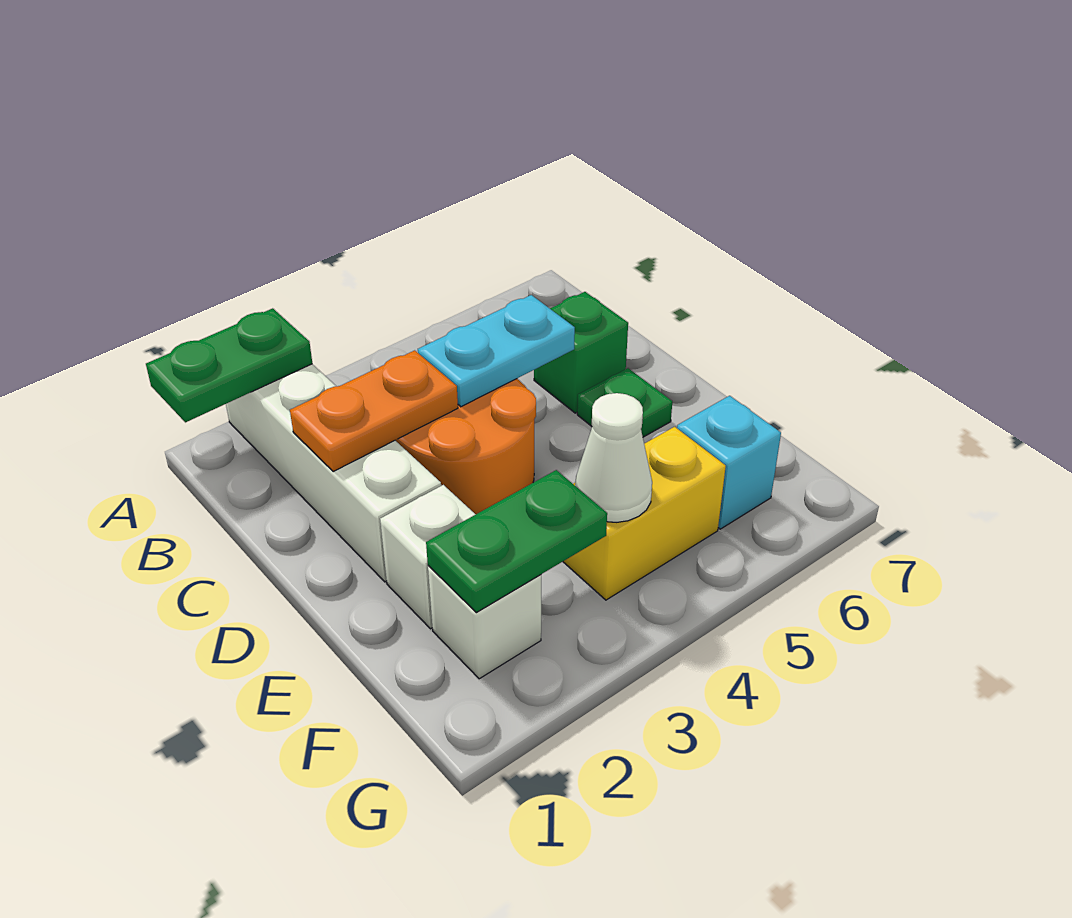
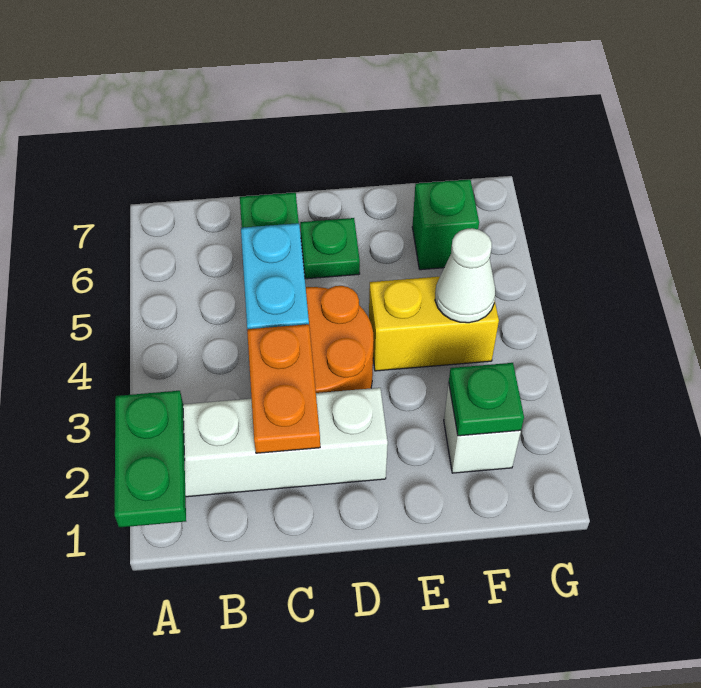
white brick E2 level 1 -> none
green plate F2:F3 level 2 -> green plate F2 level 2
yellow brick F4:F5 level 1 -> yellow brick E4:F4 level 1
cyan brick F6 level 1 -> green brick F6 level 1

